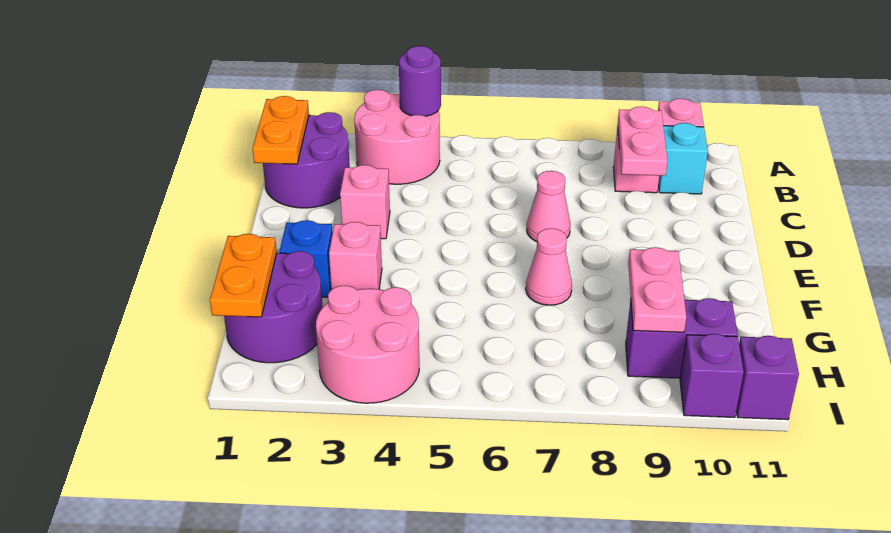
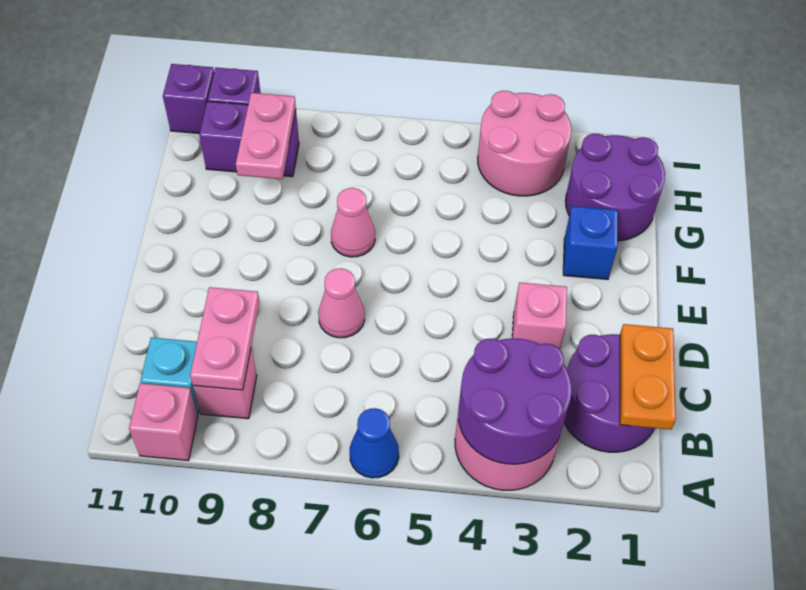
purple round brick A4 level 2 -> purple round brick A3:B4 level 2
none -> blue cone A6 level 1
pink brick F3 level 1 -> none
orange plate G1:H1 level 2 -> none

